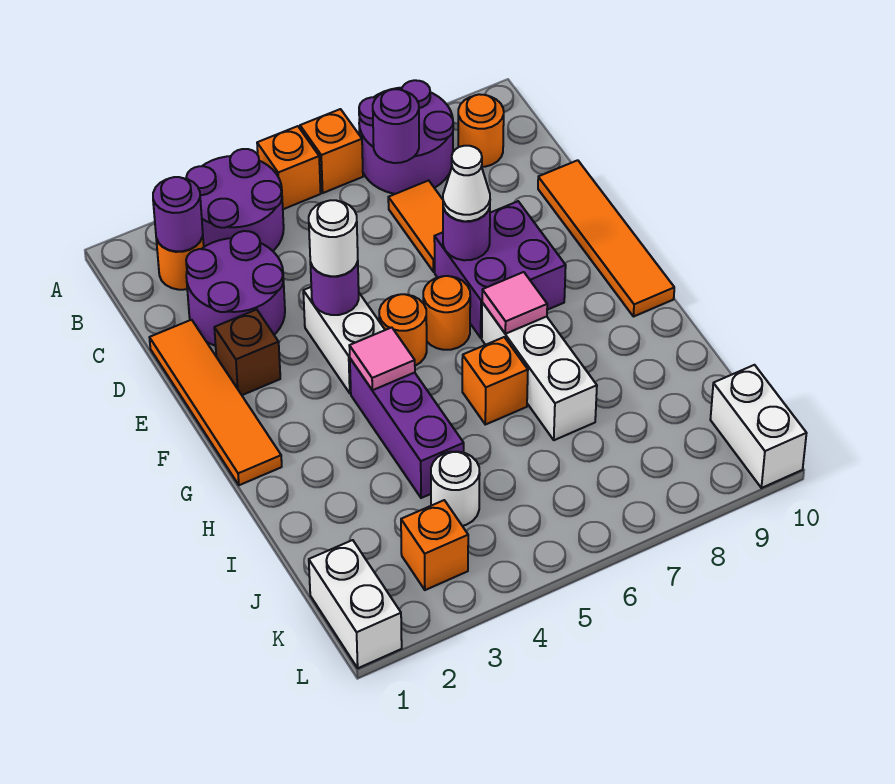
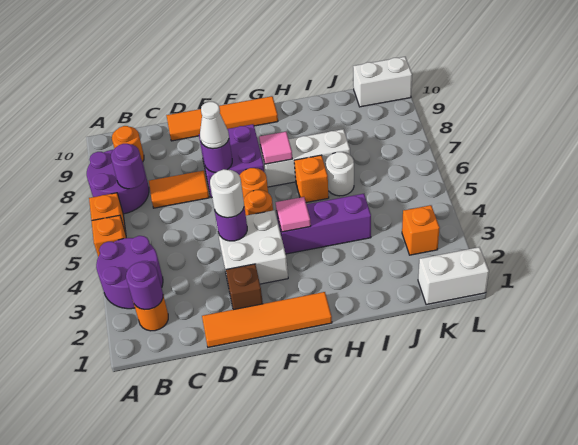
purple round brick C2:D3 level 1 -> none
white brick E4:F4 level 1 -> white brick E3:F4 level 1
white round brick J4 level 1 -> white round brick I6 level 1

